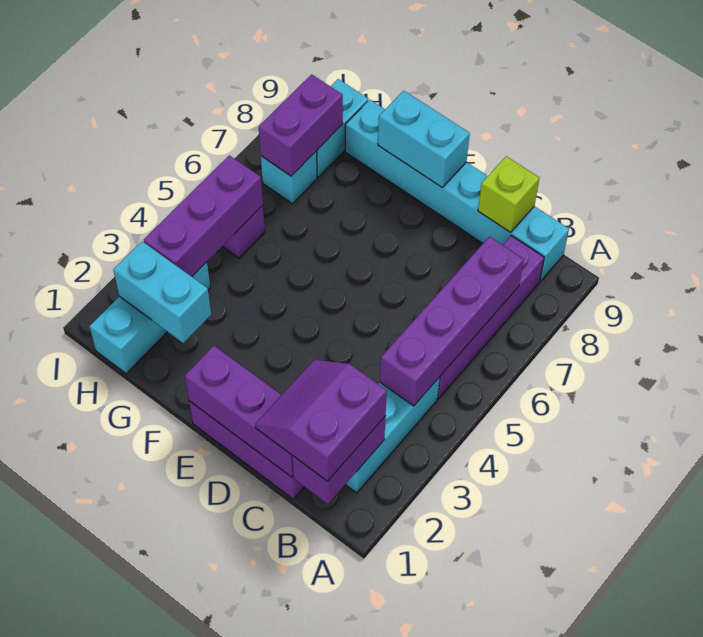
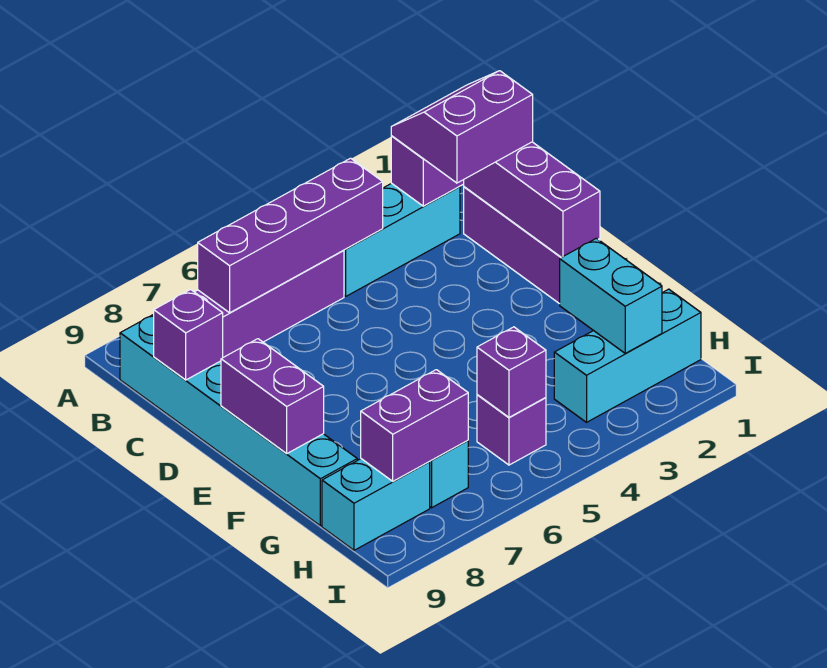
purple slope B1:C2 level 3 top B -> purple slope B1:C2 level 3 top C
lime brick C9 level 2 -> purple brick C9 level 2
cyan brick E9:F9 level 2 -> purple brick E9:F9 level 2
purple brick H3:H5 level 2 -> purple brick H5 level 2

